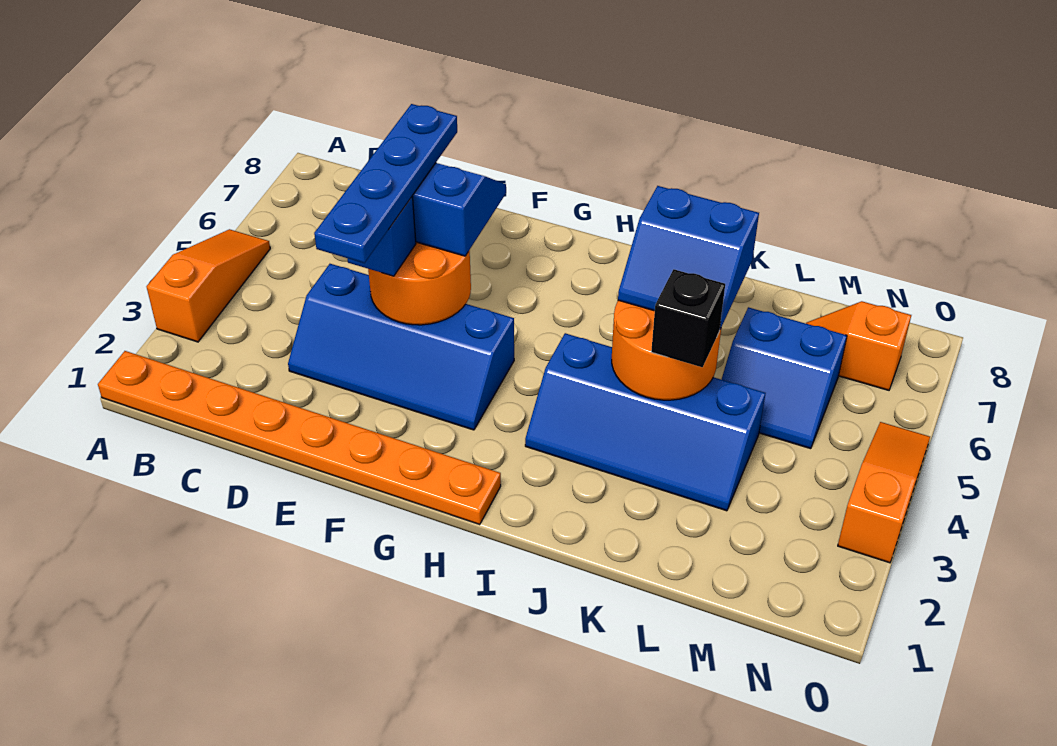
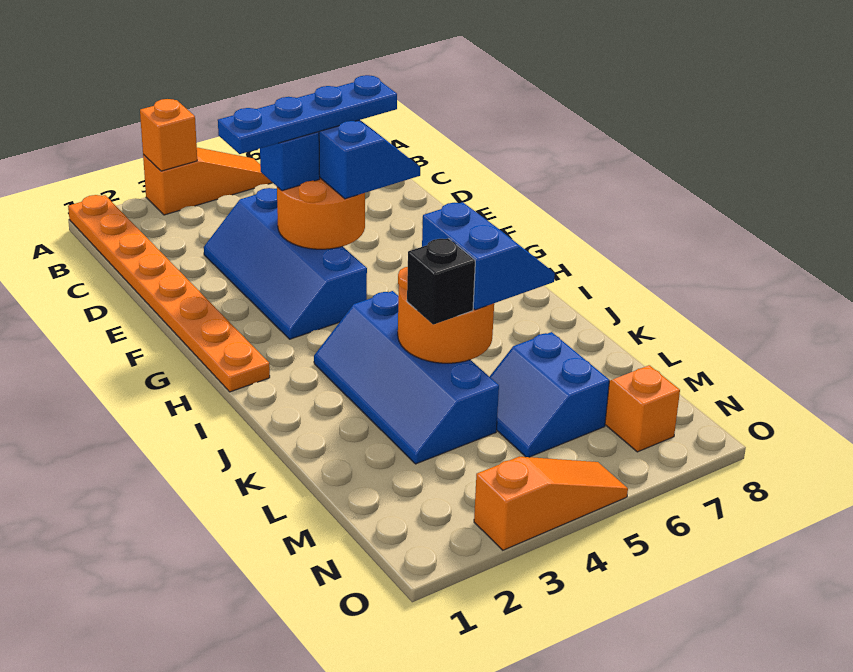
none -> orange brick A3 level 2
blue slope J5:K6 level 3 top 6 -> blue slope J5:K6 level 3 top 5

